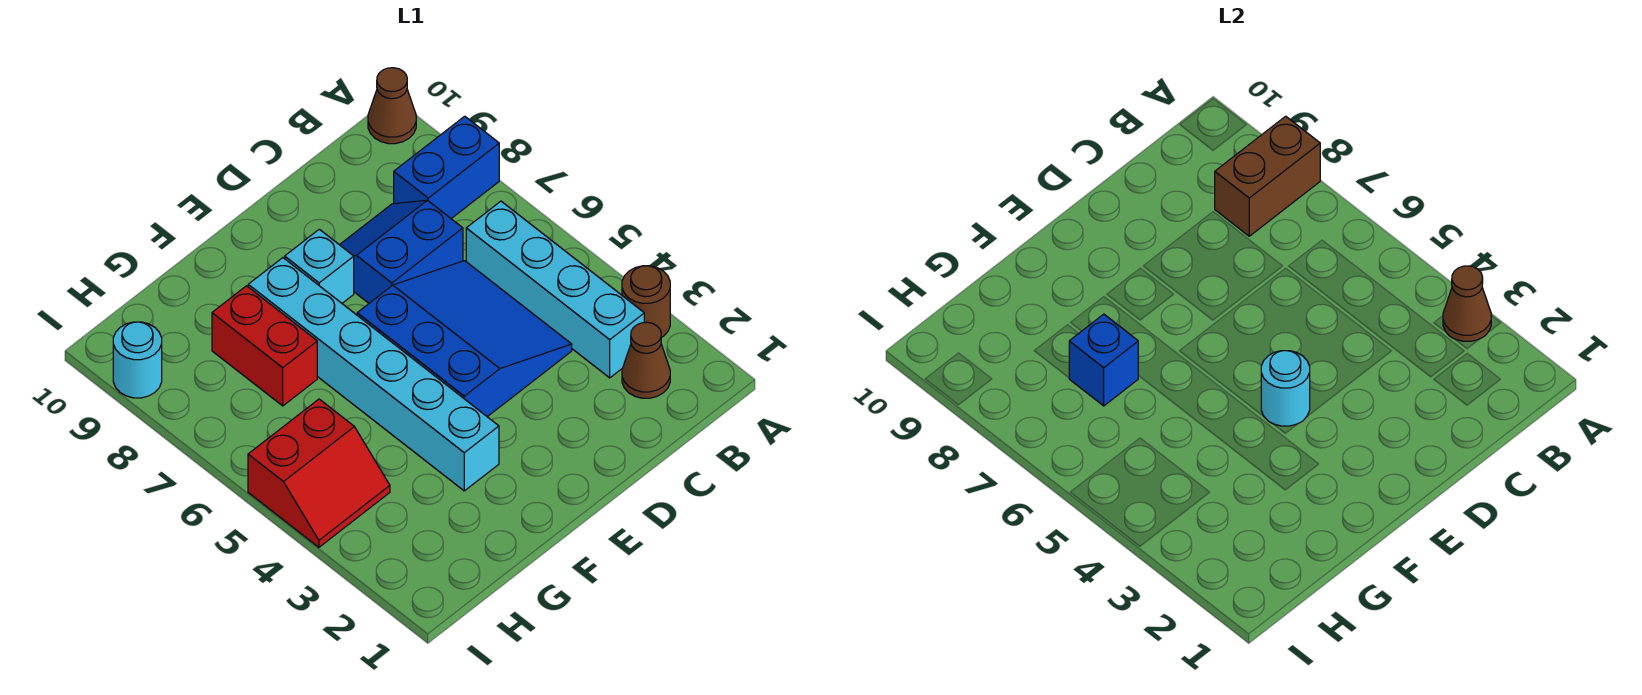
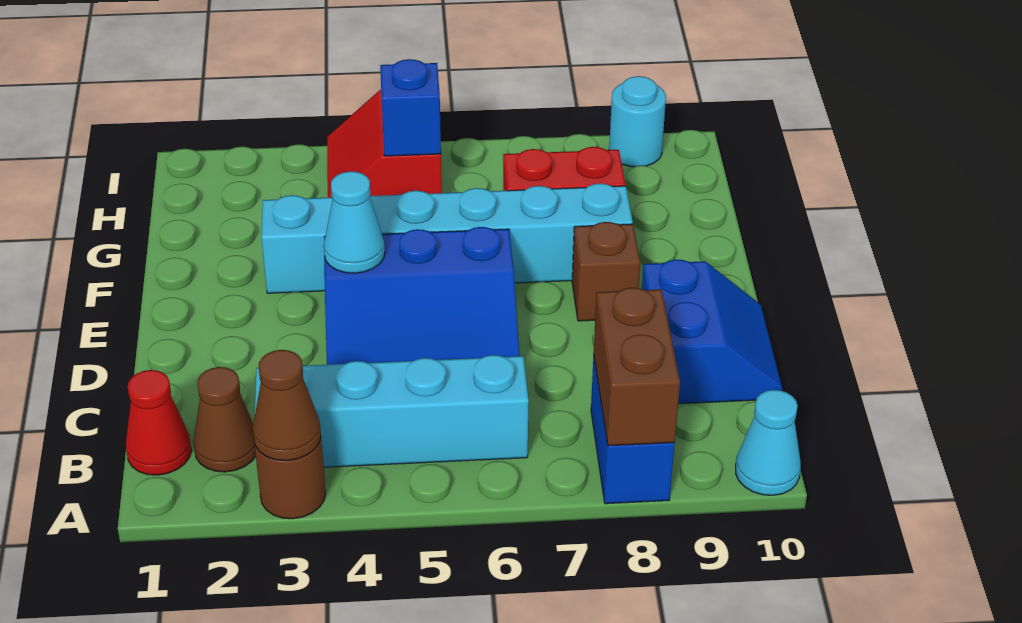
brown cone A10 level 1 -> cyan cone A10 level 1
none -> red cone B1 level 1
blue slope C7:D8 level 1 top 7 -> blue slope C9:D10 level 1 top 9
cyan round brick E4 level 2 -> cyan cone E4 level 2
cyan brick E8 level 1 -> brown brick E8 level 1
blue brick G7 level 2 -> blue brick H5 level 2

